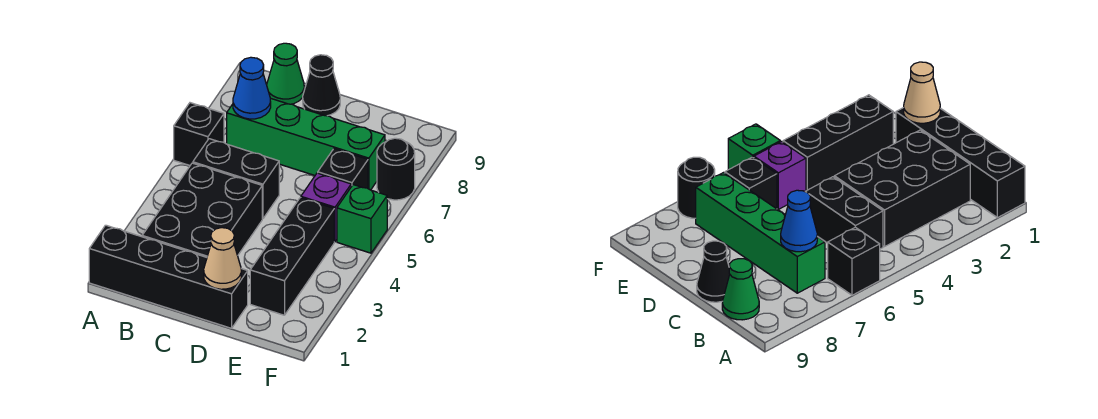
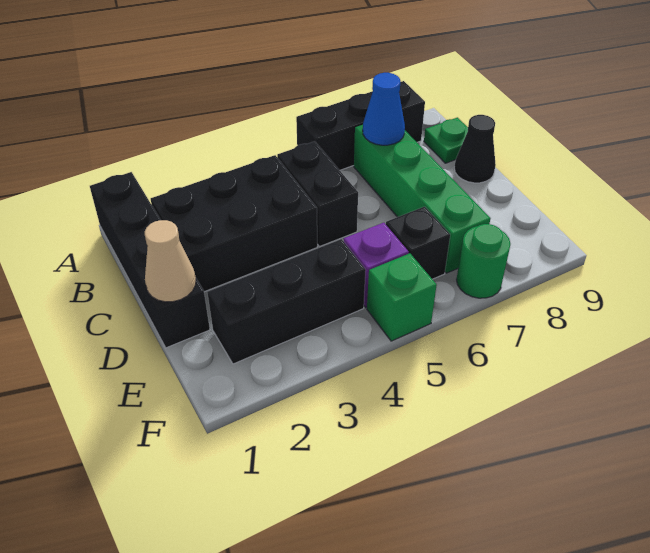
black brick A6 level 1 -> black brick A6:A8 level 1
green cone B9 level 1 -> green plate B9 level 1
black round brick F7 level 1 -> green round brick F7 level 1

